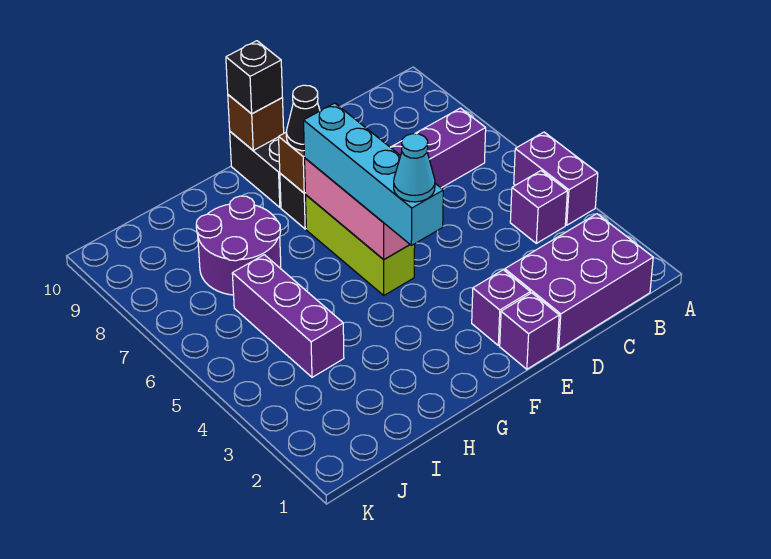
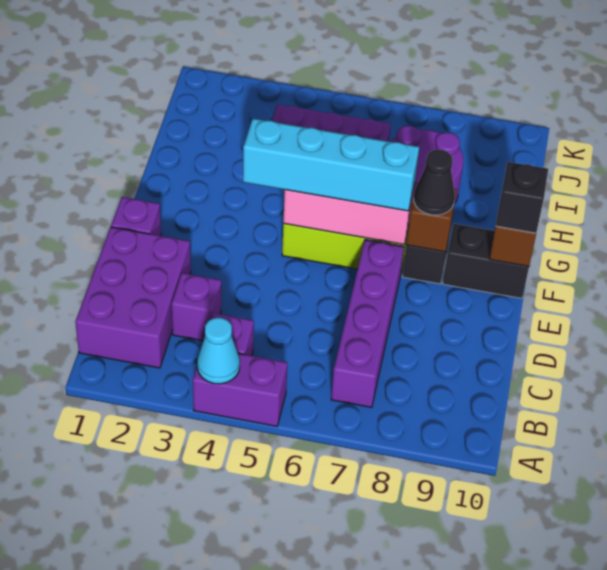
purple brick E2 level 1 -> purple brick C3 level 1
cyan cone F4 level 4 -> cyan cone A4 level 2

